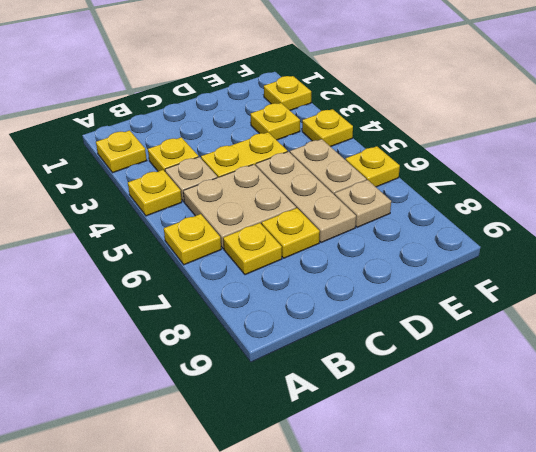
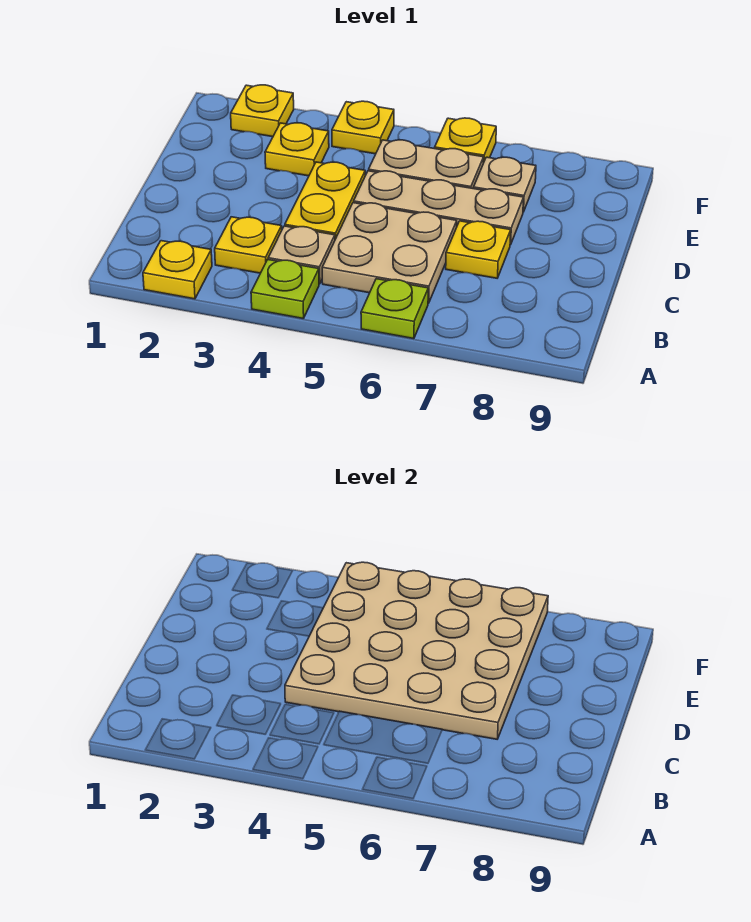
yellow plate A4 level 1 -> lime plate A4 level 1
yellow plate A6 level 1 -> lime plate A6 level 1
yellow plate B7 level 1 -> none
none -> tan plate C4:F7 level 2

